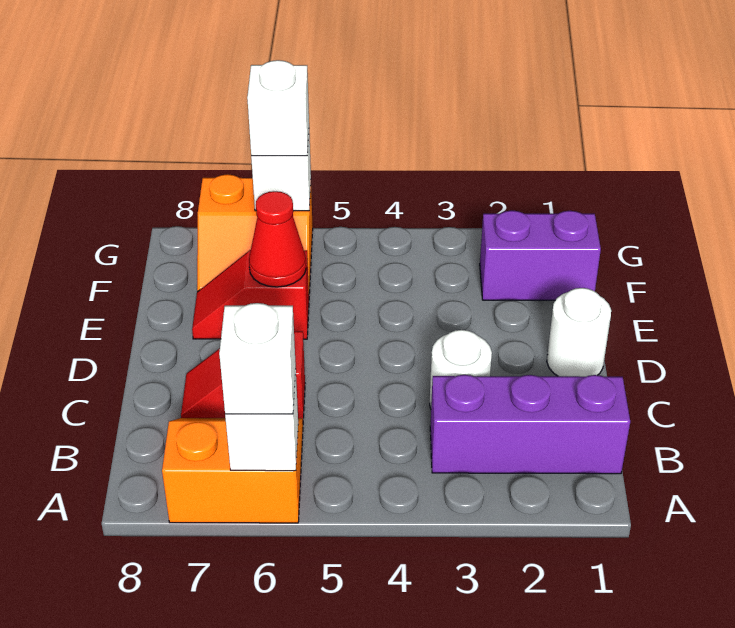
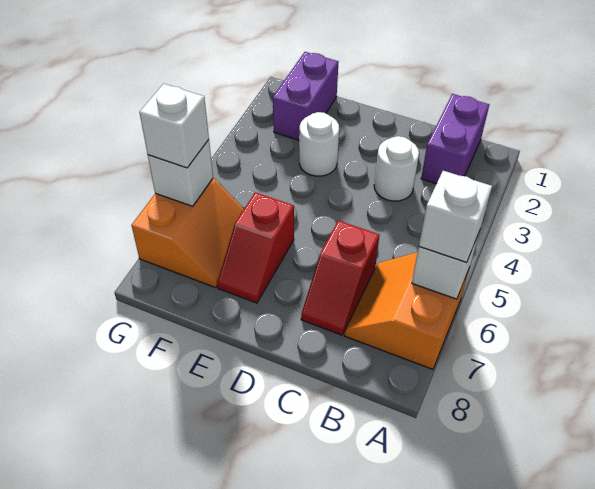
purple brick B1:B3 level 1 -> purple brick B1:B2 level 1
white round brick D1 level 1 -> white round brick E3 level 1
red cone E6 level 2 -> none

